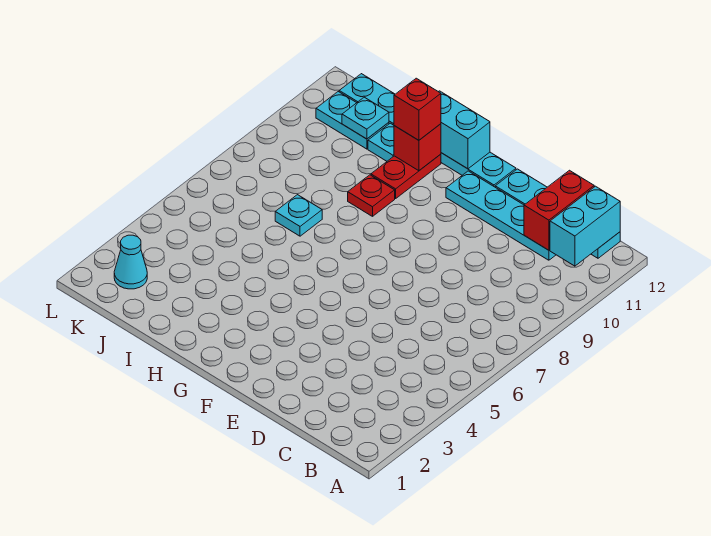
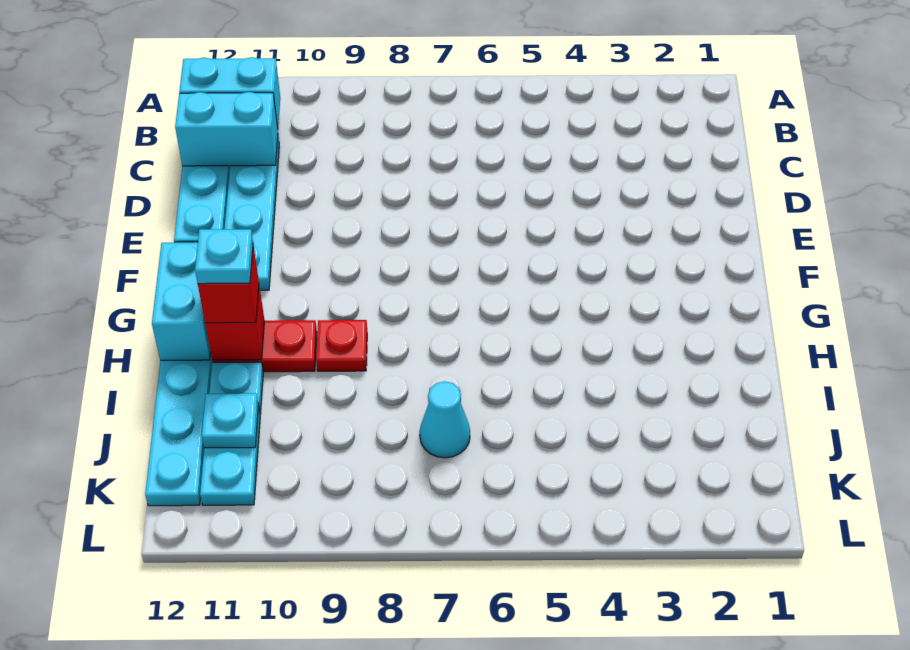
red brick C11:C12 level 2 -> cyan brick C11:C12 level 2
cyan plate I7 level 1 -> cyan plate H11 level 4
cyan cone K2 level 1 -> cyan cone J7 level 1

